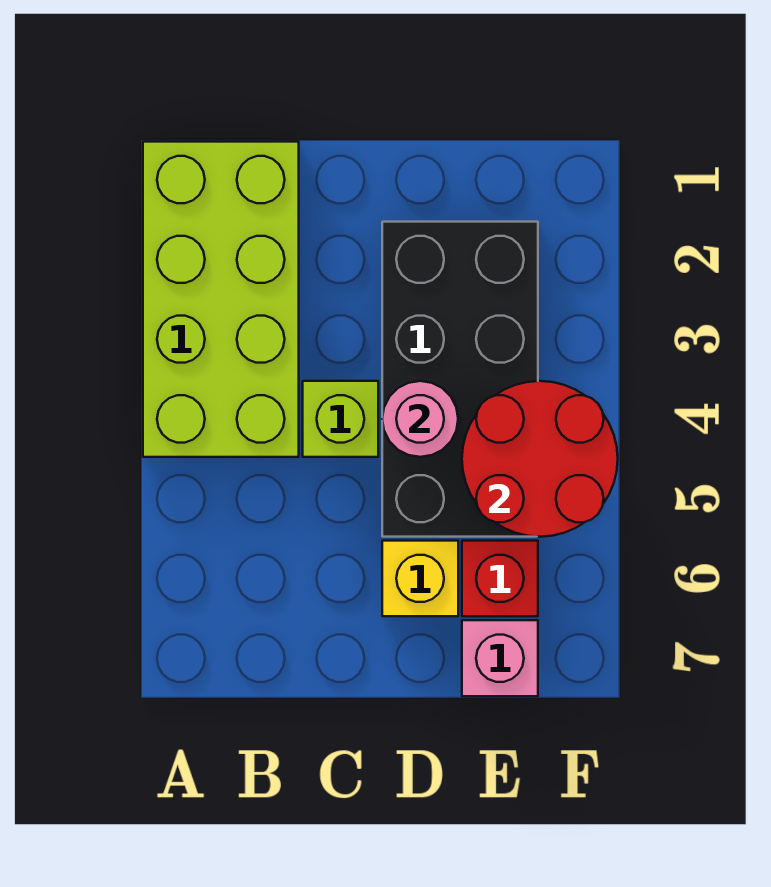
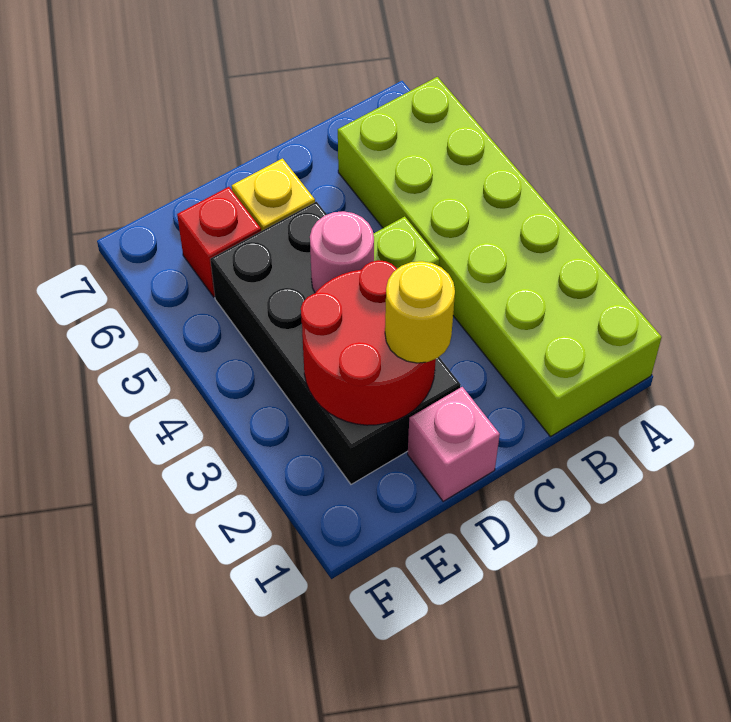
lime brick A1:B4 level 1 -> lime brick A1:B6 level 1
none -> yellow round brick D2 level 3
red round brick E4:F5 level 2 -> red round brick D2:E3 level 2
pink brick E7 level 1 -> pink brick D1 level 1

